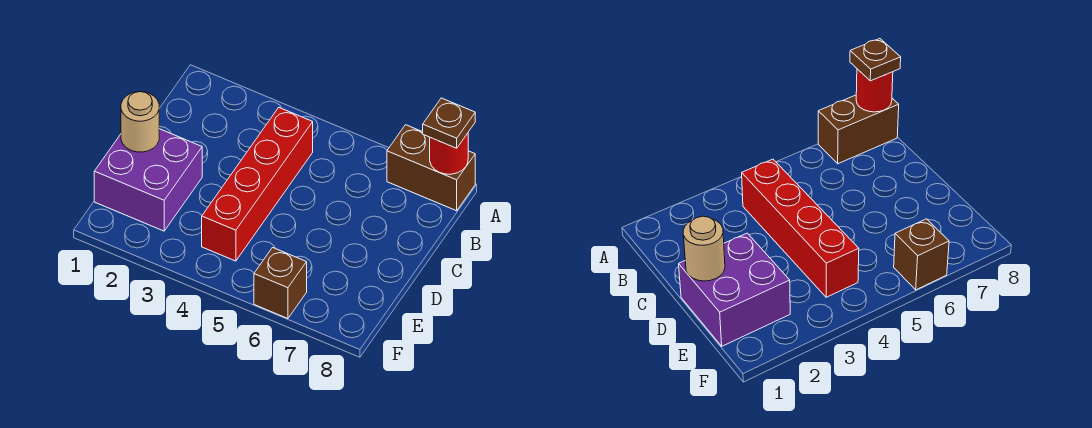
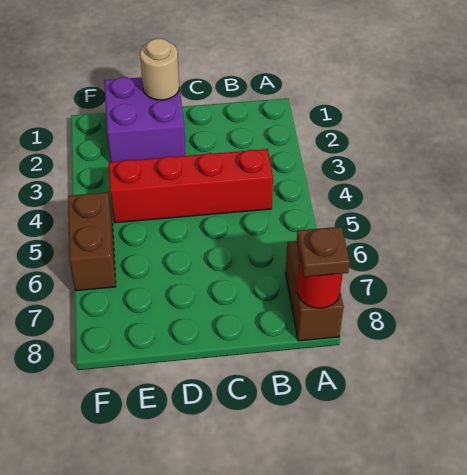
brown brick F6 level 1 -> brown brick F5:F6 level 1

